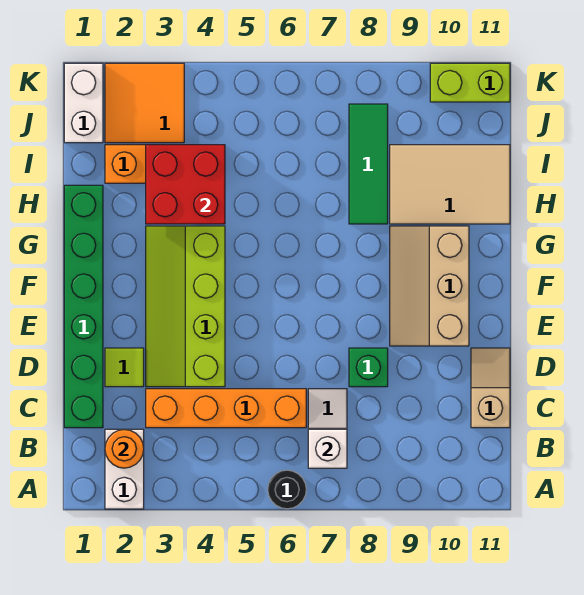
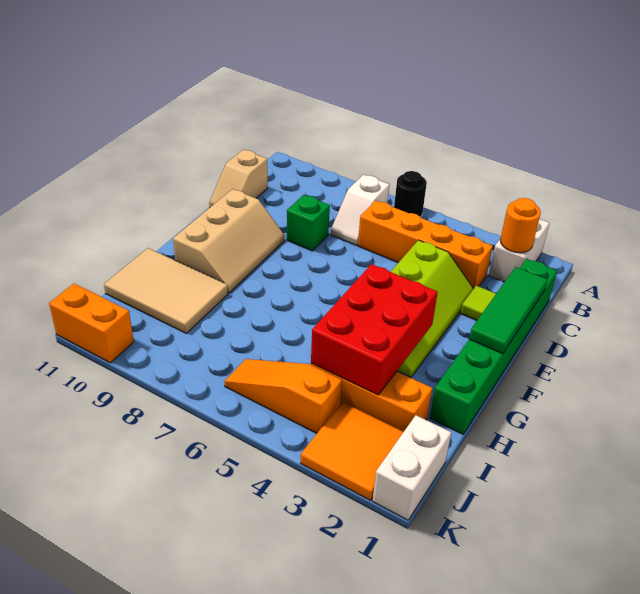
white brick B7 level 2 -> none
red brick H3:I4 level 2 -> red brick G3:I4 level 2
green tile H8:J8 level 1 -> green tile D1:F1 level 2
none -> orange slope J4:J6 level 1 top 4
lime brick K10:K11 level 1 -> orange brick K10:K11 level 1

